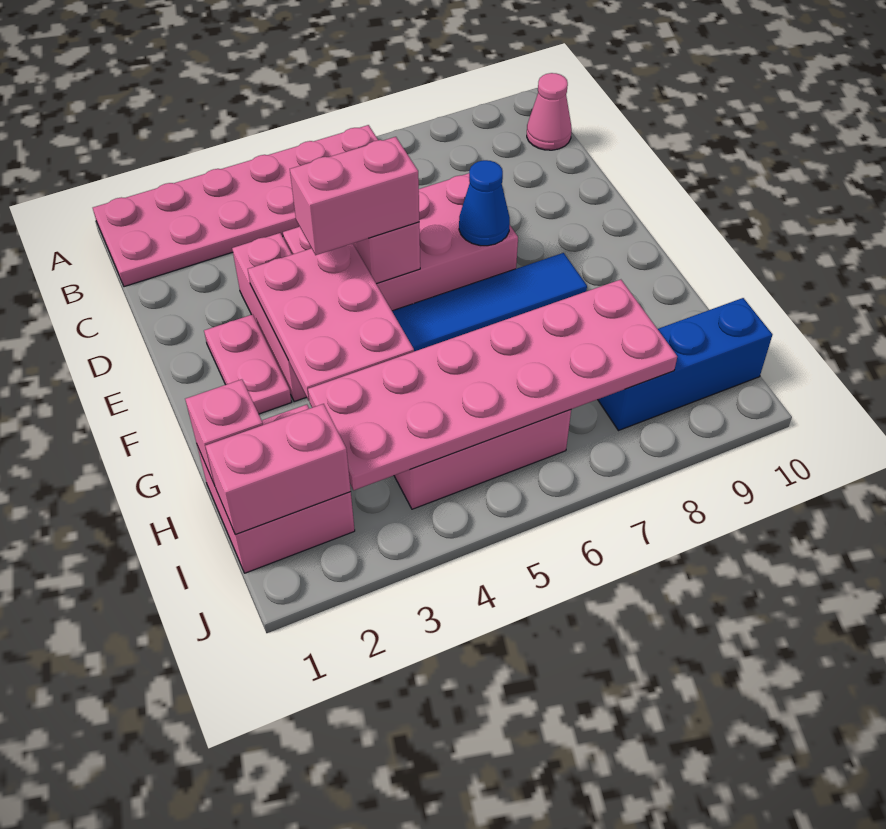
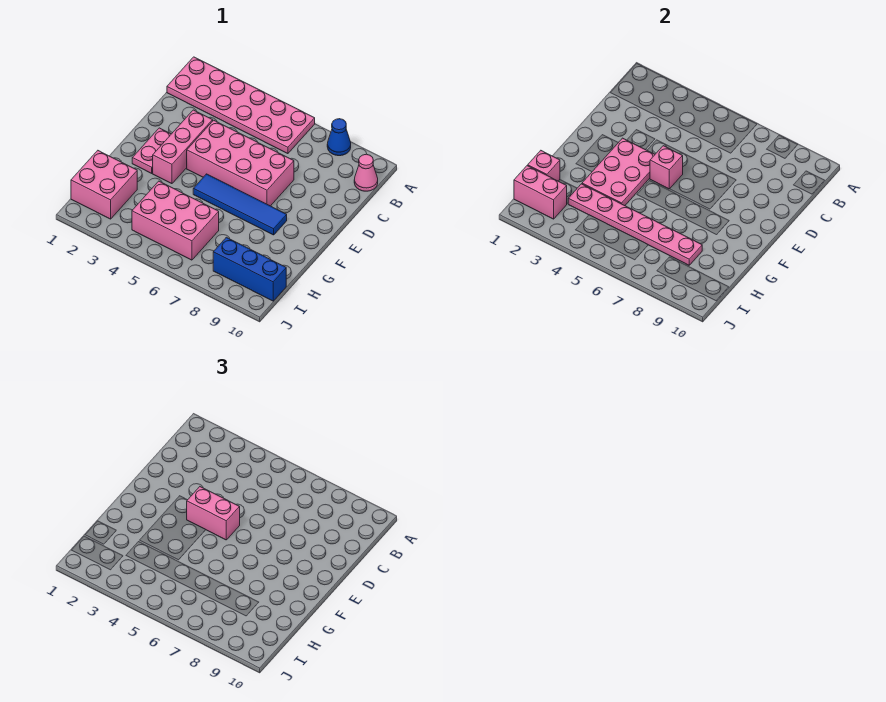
blue cone E7 level 2 -> blue cone A8 level 1
pink plate H3:I8 level 2 -> pink plate H3:H8 level 2

